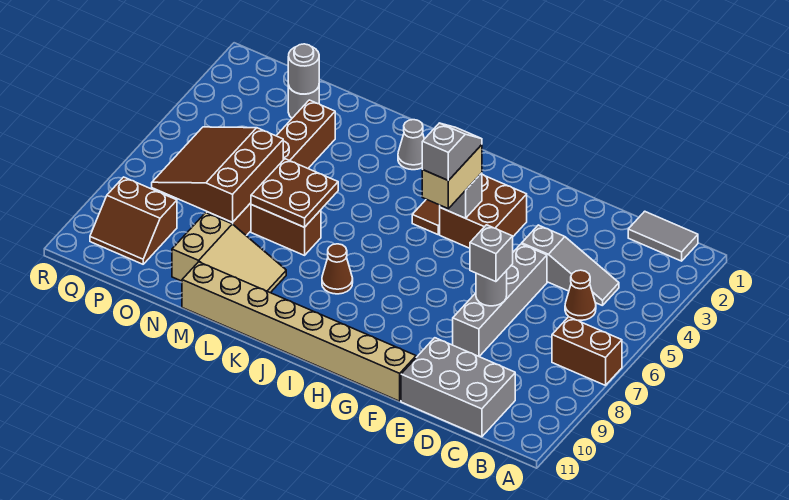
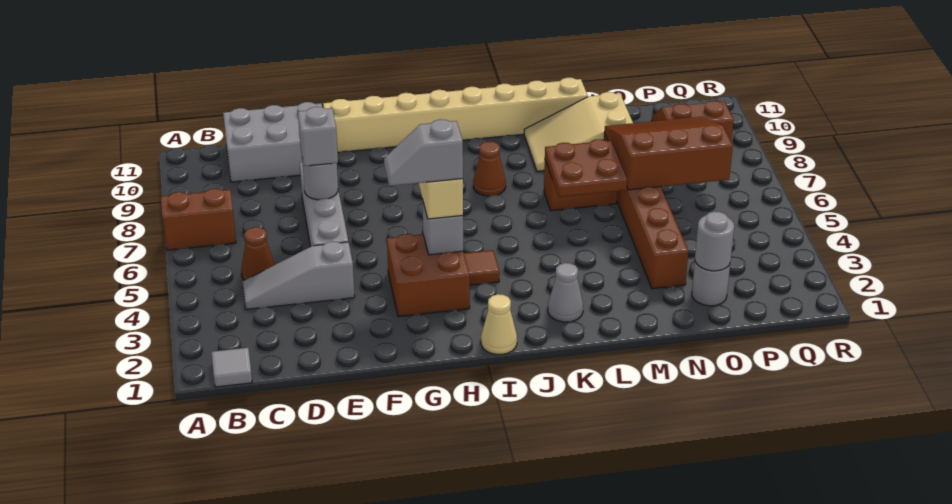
grey tile B1:C1 level 1 -> grey tile B1 level 1
grey slope H4:H5 level 4 top 5 -> grey slope G4:H4 level 4 top H
none -> tan cone I1 level 1
brown slope N6:P8 level 2 top N -> brown slope N6:P8 level 2 top 6

